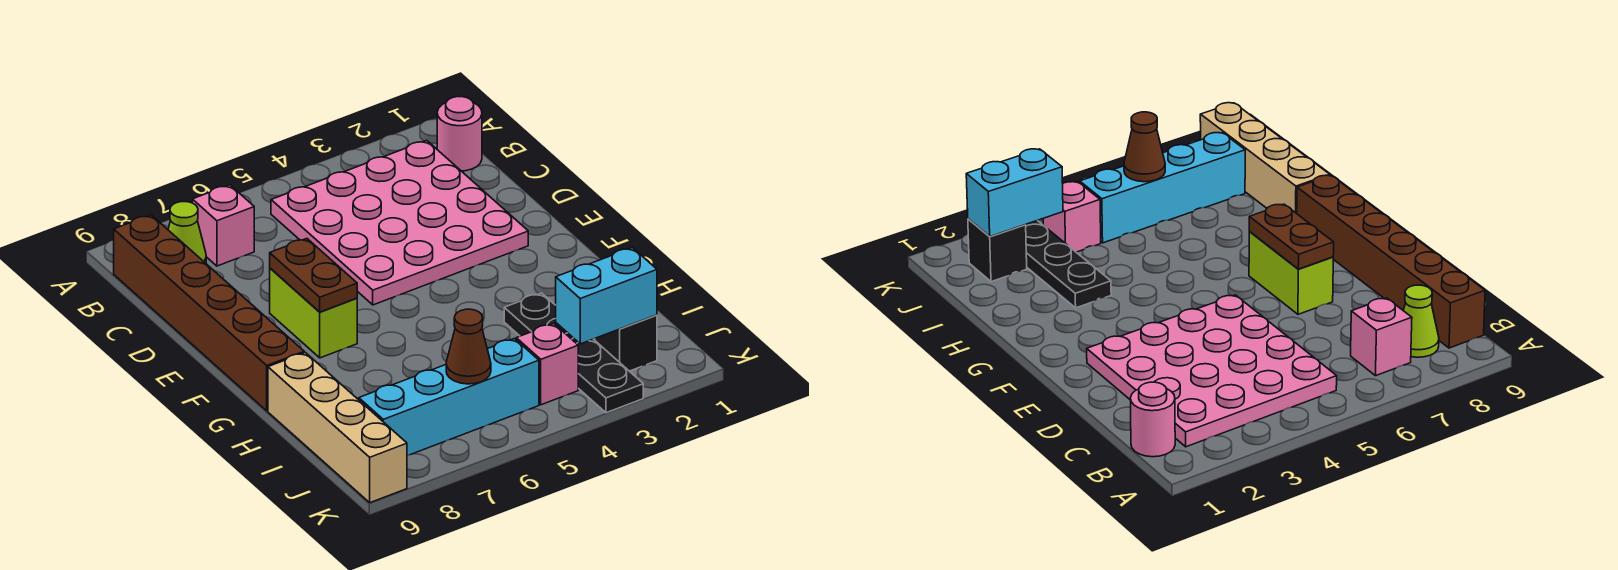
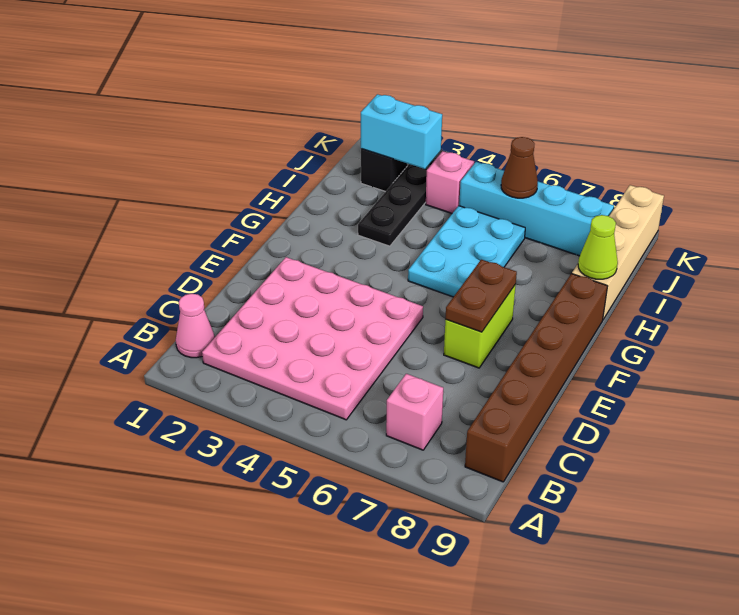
pink round brick B1 level 1 -> pink cone B1 level 1
lime cone B8 level 1 -> lime cone H9 level 2
none -> cyan plate G5:I6 level 1

